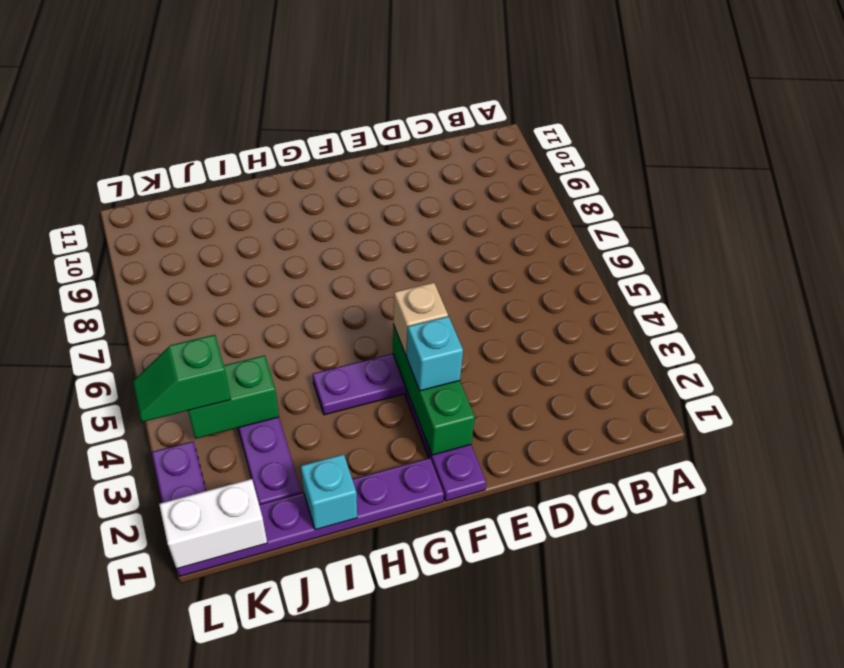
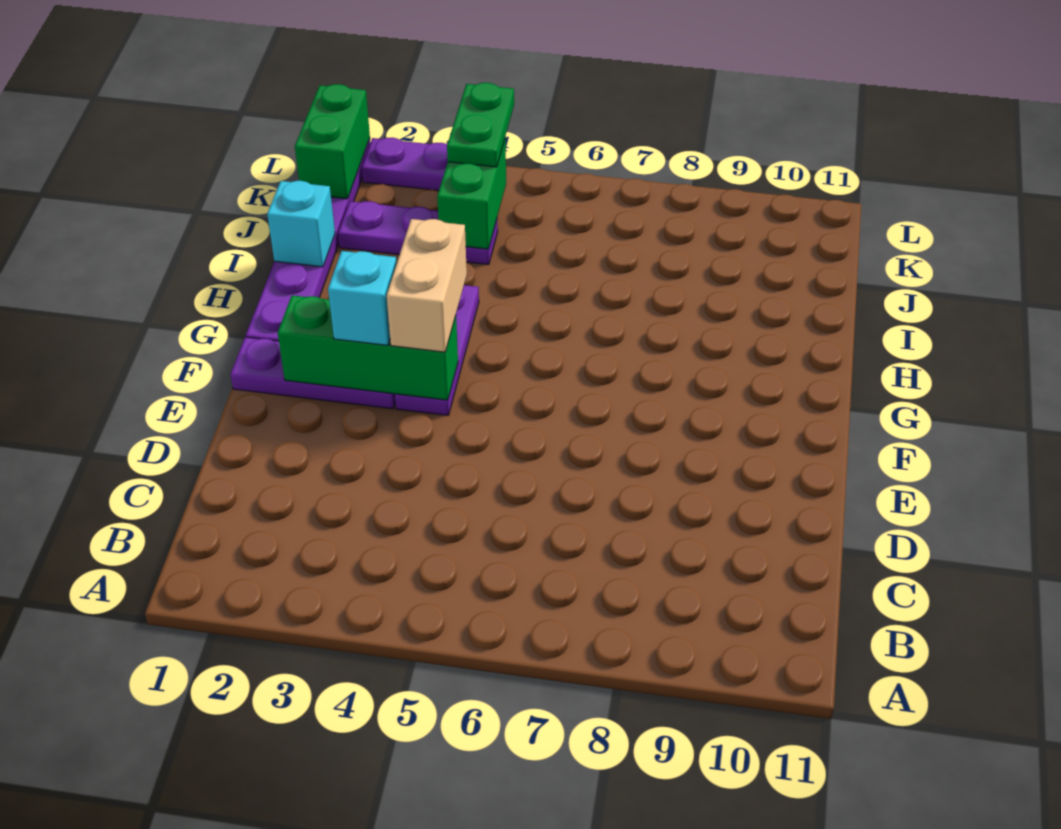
tan brick F4 level 3 -> tan brick F4:G4 level 3
white brick K1:L1 level 2 -> green brick K1:L1 level 2
green slope K4:L4 level 3 top K -> green plate K4:L4 level 3

